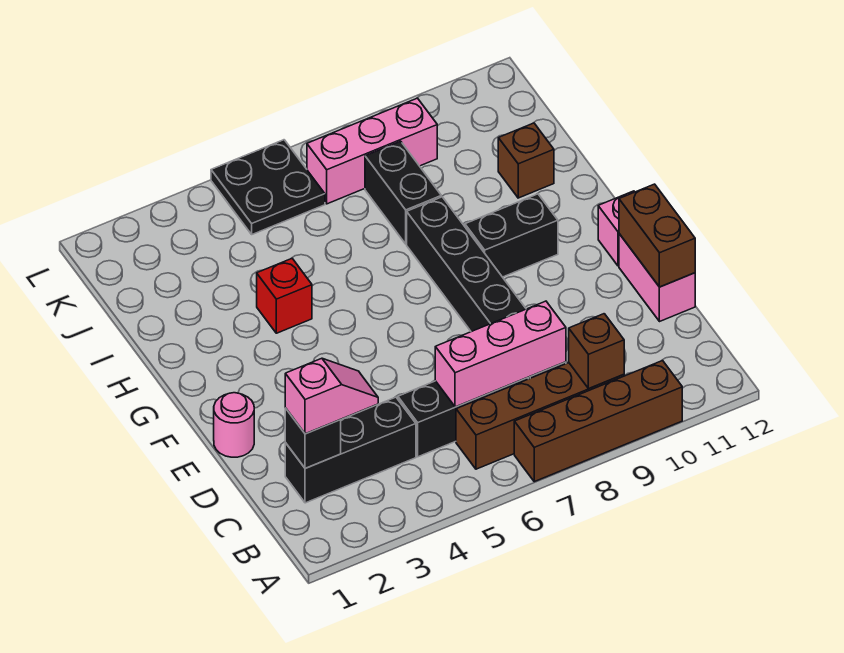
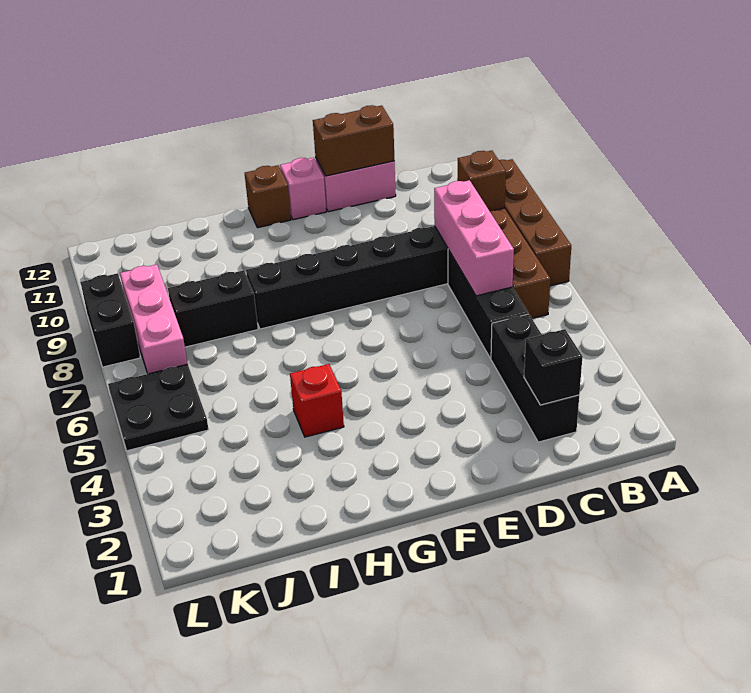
pink slope C2:C3 level 3 top 2 -> none
pink round brick E1 level 1 -> none
black brick G9:G10 level 1 -> black brick L8:L9 level 1
brown brick I11 level 1 -> brown brick G12 level 1

